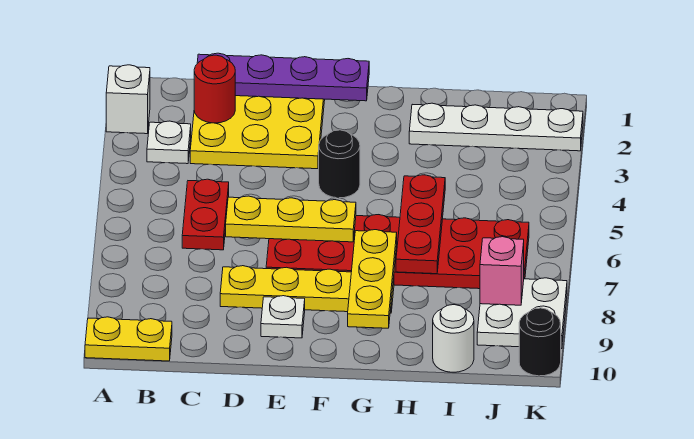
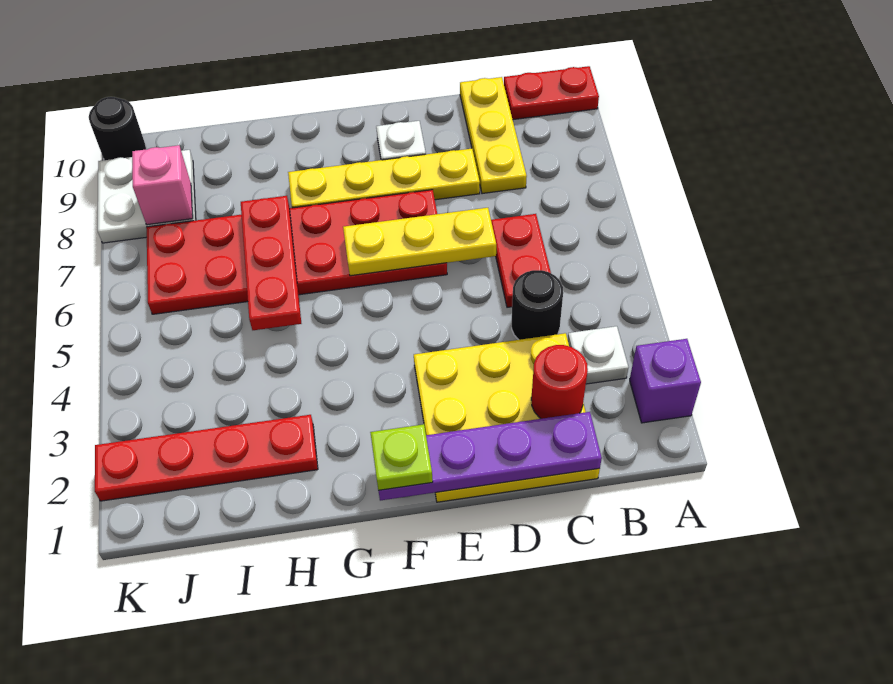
white brick A2 level 1 -> purple brick A2 level 1
yellow plate A10:B10 level 1 -> red plate A10:B10 level 1
none -> lime plate F1 level 3
black round brick F4 level 1 -> black round brick C4 level 1
yellow plate G7:G9 level 2 -> yellow plate C8:C10 level 1
white plate H2:K2 level 1 -> red plate H2:K2 level 1
white round brick I10 level 1 -> none

